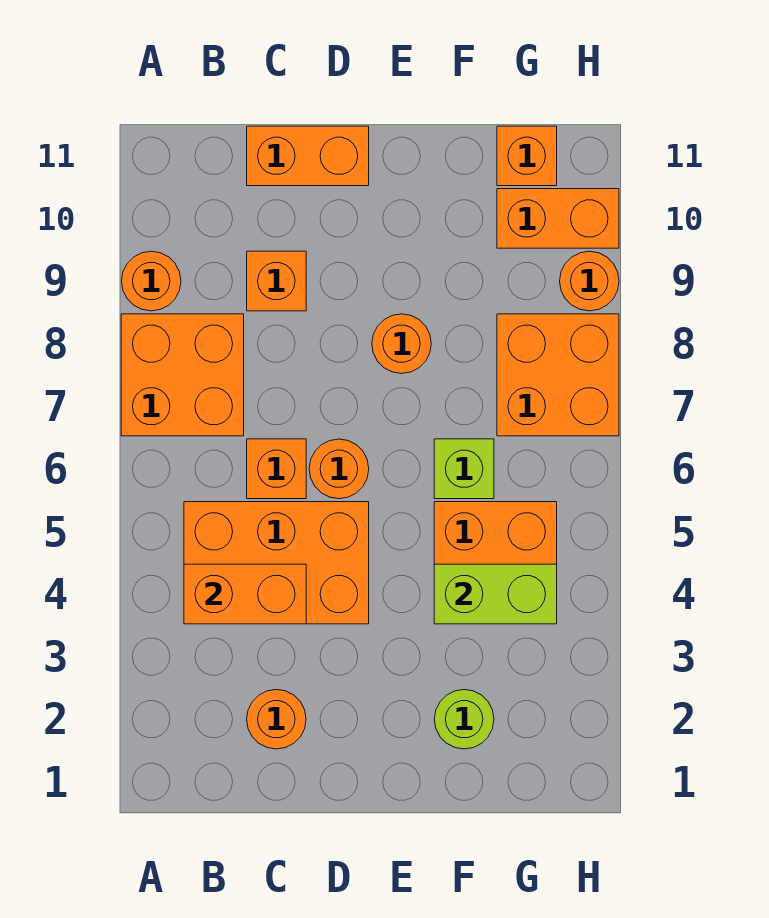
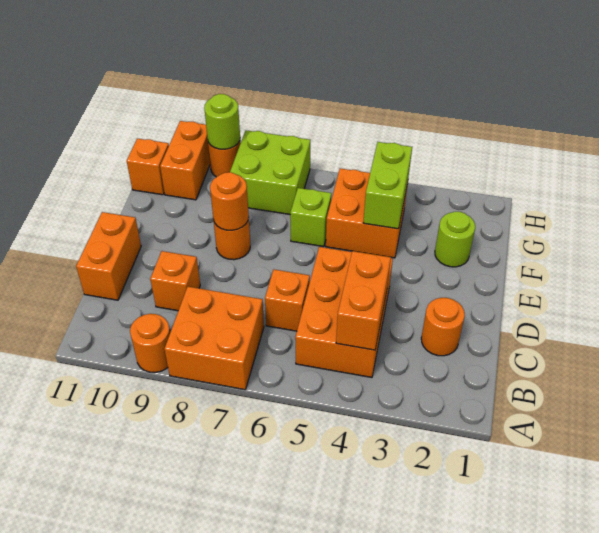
orange round brick D6 level 1 -> orange round brick E8 level 2
orange brick G7:H8 level 1 -> lime brick G7:H8 level 1
none -> lime round brick H9 level 2

